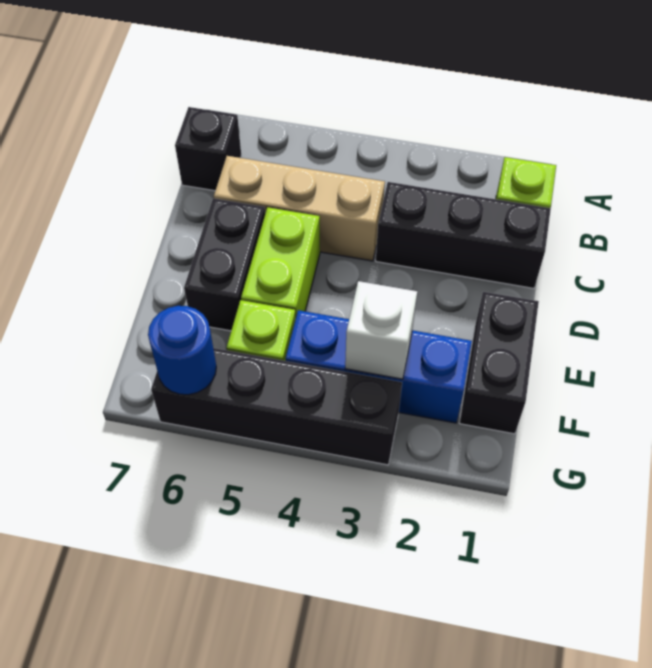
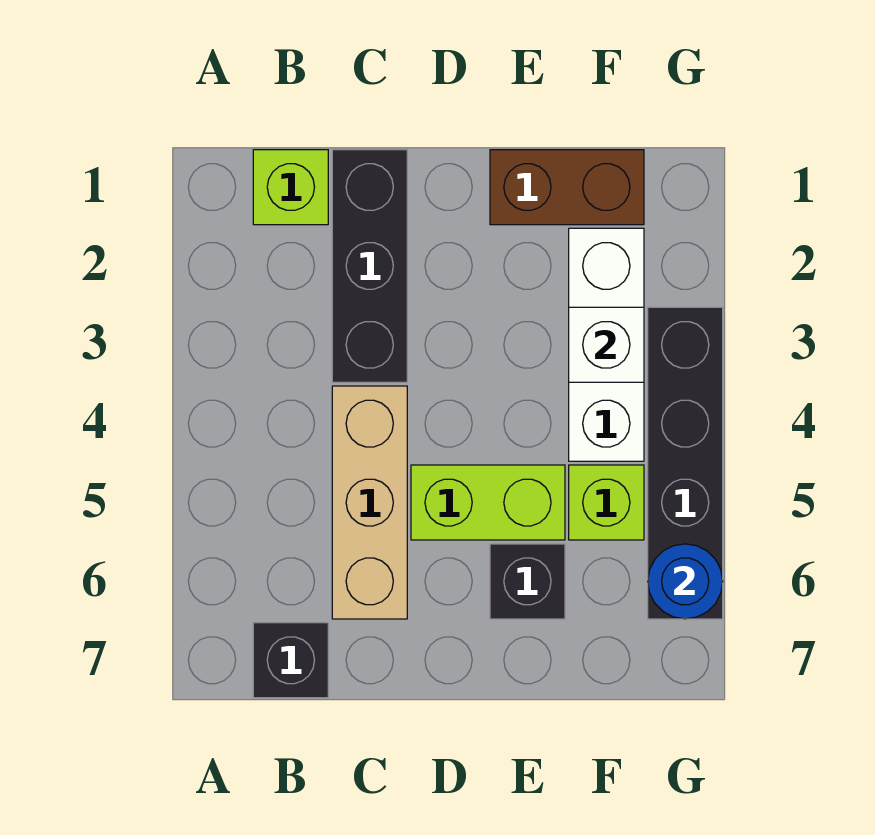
black brick D6:E6 level 1 -> black brick E6 level 1
black brick E1:F1 level 1 -> brown brick E1:F1 level 1
blue brick F2:F4 level 1 -> white brick F2:F4 level 1

